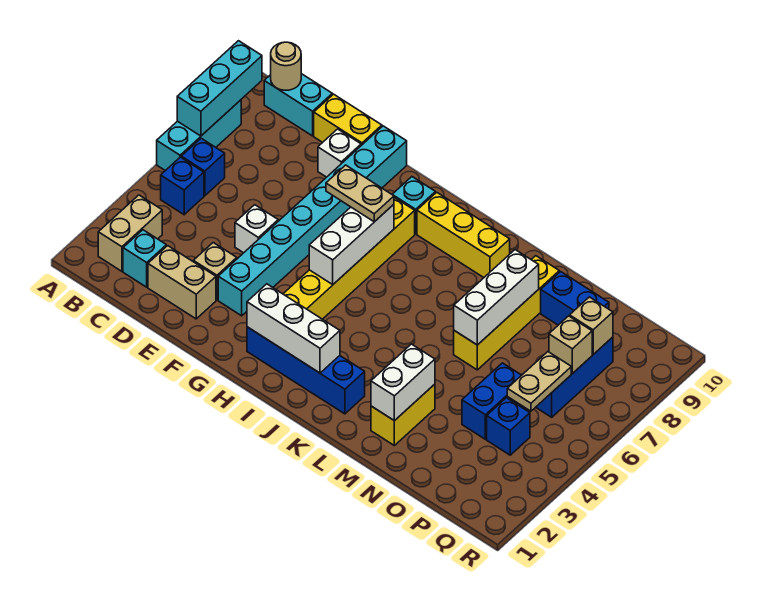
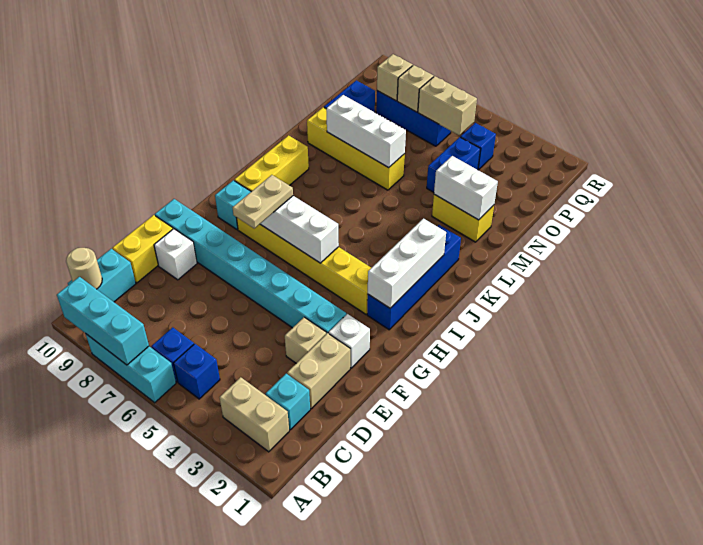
white brick E5 level 1 -> white brick F2 level 1
blue brick O4:O5 level 1 -> blue brick N4:O4 level 1
tan plate P5:P6 level 2 -> tan brick P5:P6 level 2

